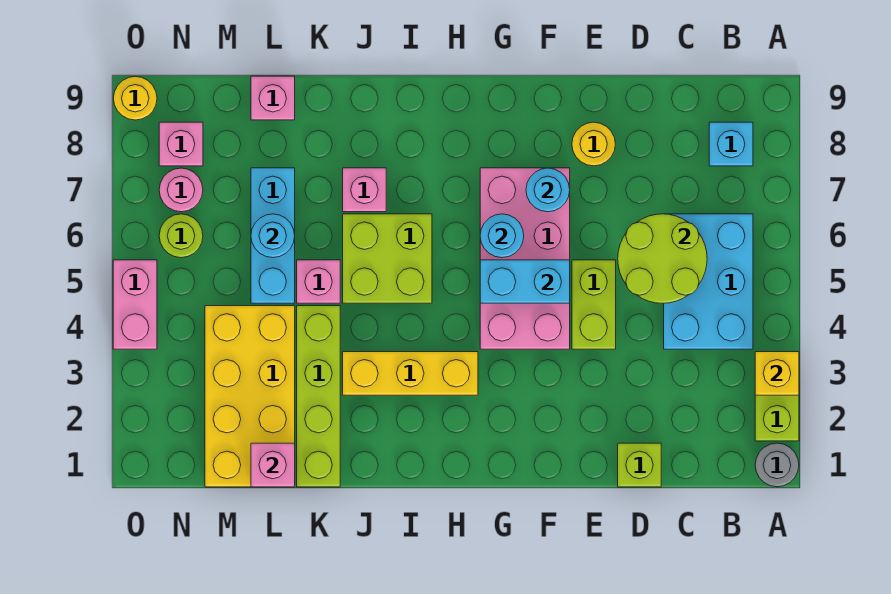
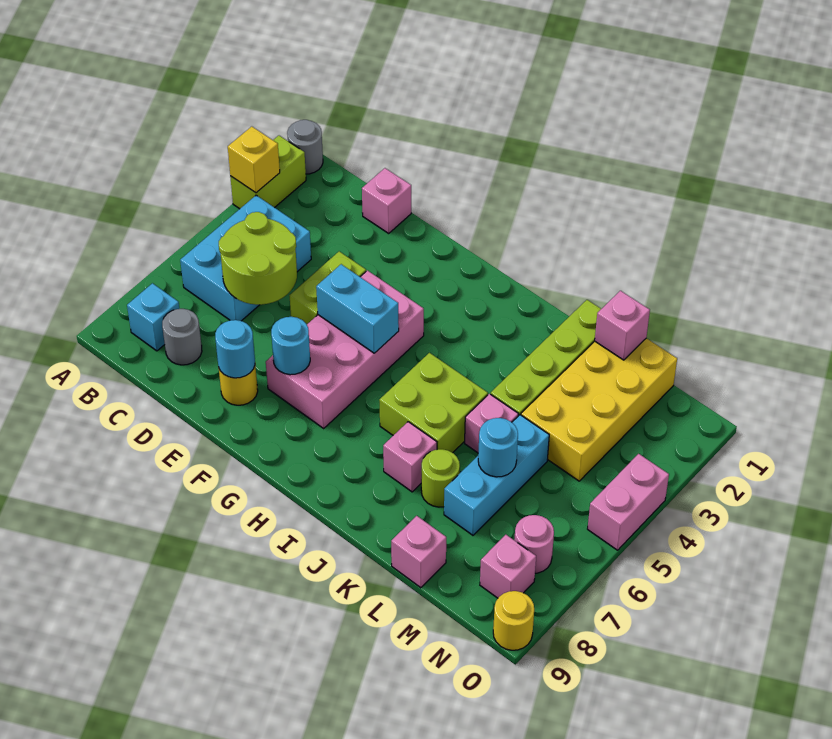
none -> grey round brick C8 level 1
lime brick D1 level 1 -> pink brick D1 level 1
cyan round brick G6 level 2 -> cyan round brick E8 level 2
yellow brick H3:J3 level 1 -> none
lime round brick N6 level 1 -> lime round brick K7 level 1

